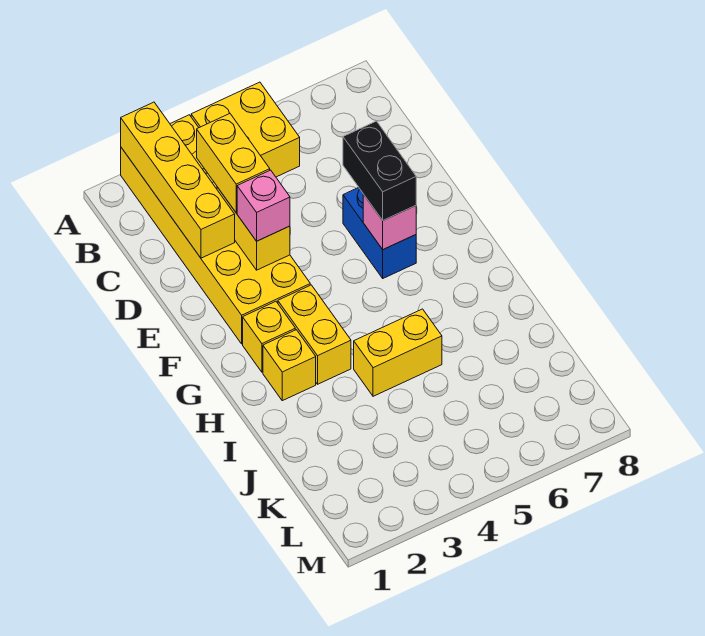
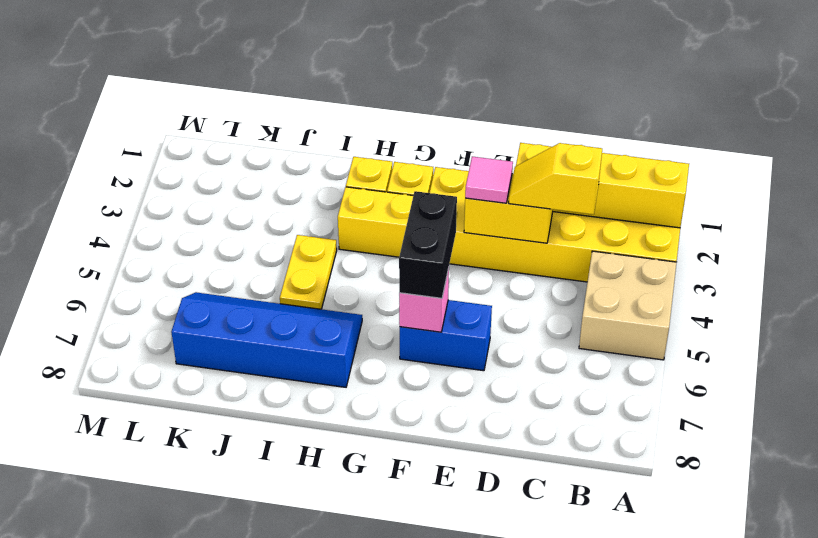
yellow brick A4:B5 level 1 -> tan brick A4:B5 level 1
yellow brick C3:D3 level 3 -> yellow slope C3:D3 level 3 top C
pink brick E3 level 3 -> pink tile E3 level 3
black brick E6:F6 level 3 -> black brick F5:F6 level 3
none -> blue slope H6:K7 level 1 top 7
yellow brick I4:I5 level 1 -> yellow plate I4:I5 level 1

